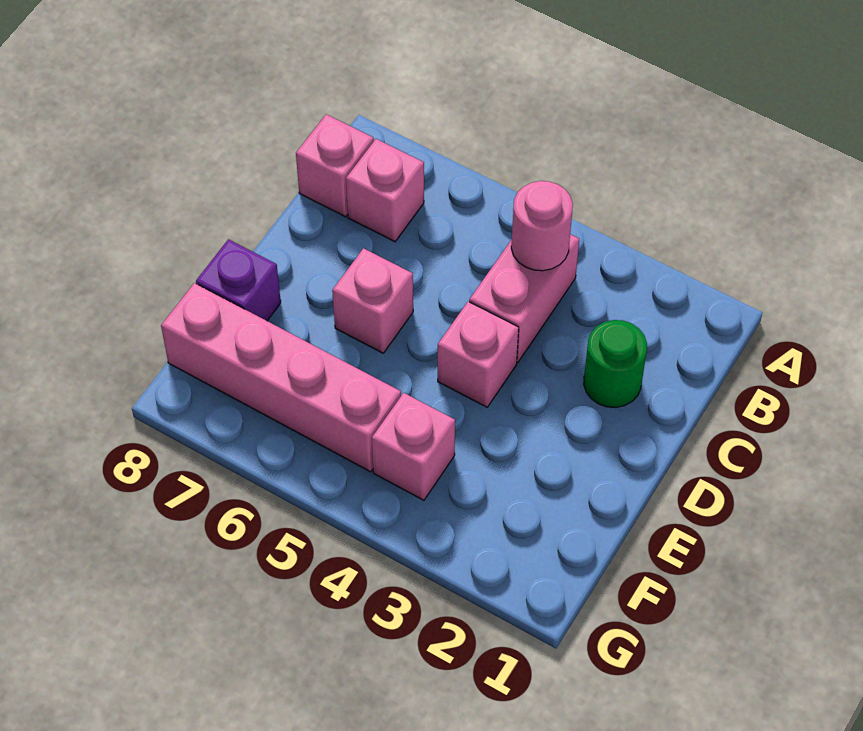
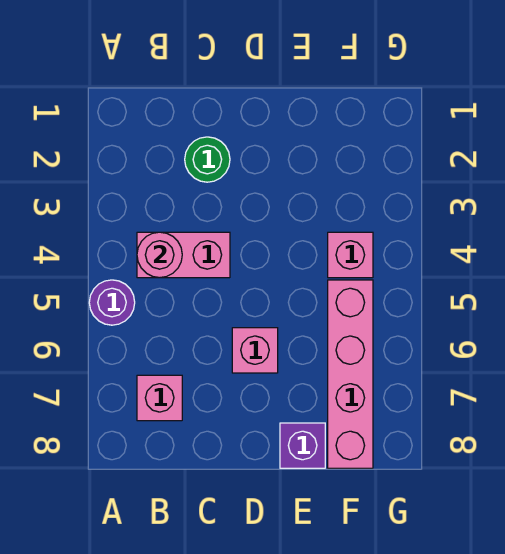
none -> purple round brick A5 level 1
pink brick B8 level 1 -> none
pink brick D4 level 1 -> none

